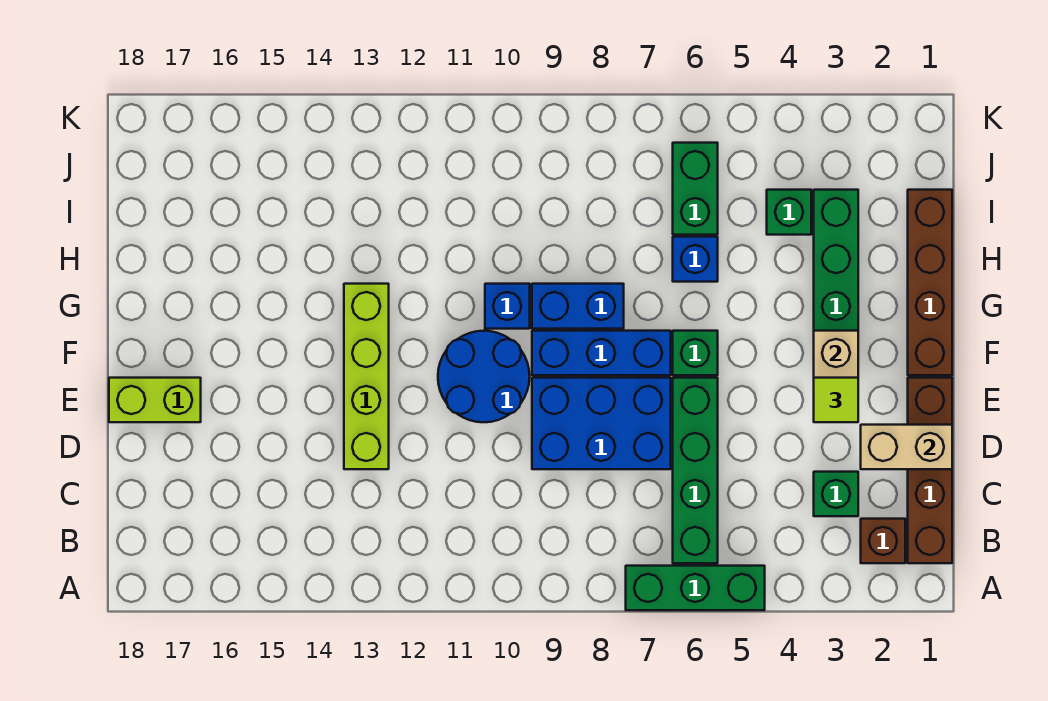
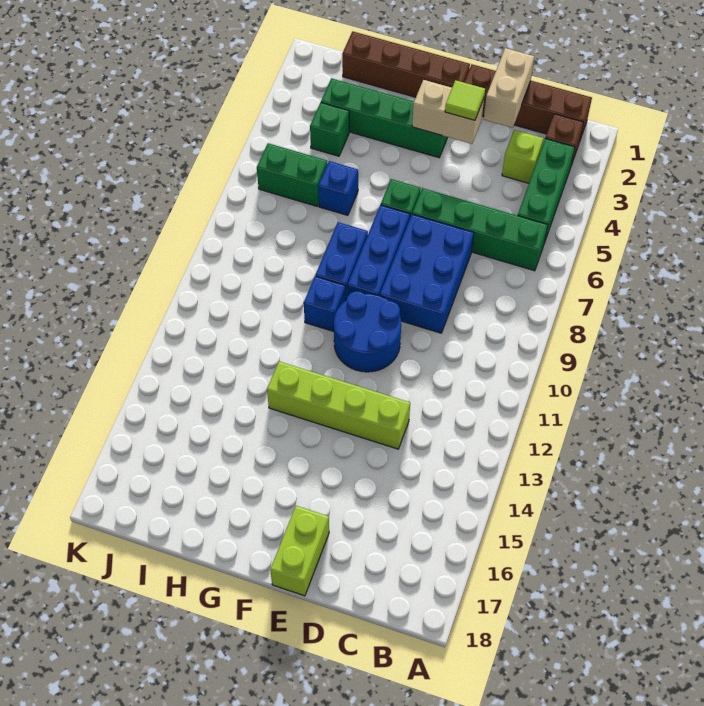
green brick A5:A7 level 1 -> green brick B3:B5 level 1
green brick C3 level 1 -> lime brick C3 level 1

